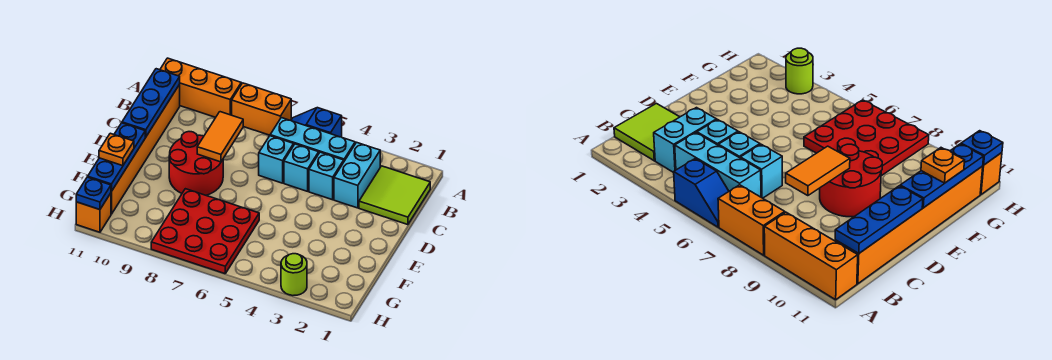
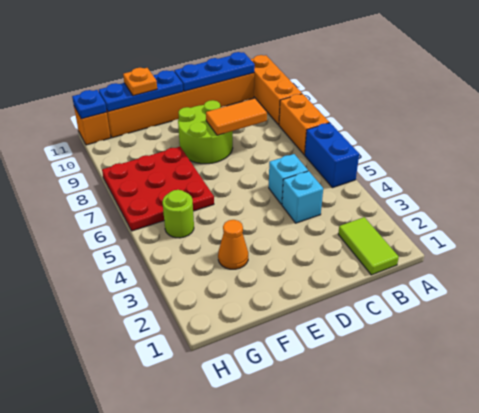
blue slope A5:A6 level 1 top 5 -> blue brick A5:A6 level 1
lime tile B1:C2 level 1 -> lime tile B1:B2 level 1
cyan brick B3:C3 level 1 -> none
cyan brick B4:B6 level 1 -> none
cyan brick C6 level 1 -> none
red round brick D8:E9 level 1 -> lime round brick D8:E9 level 1
none -> orange cone F3 level 1
lime round brick H3 level 1 -> lime round brick G5 level 1

